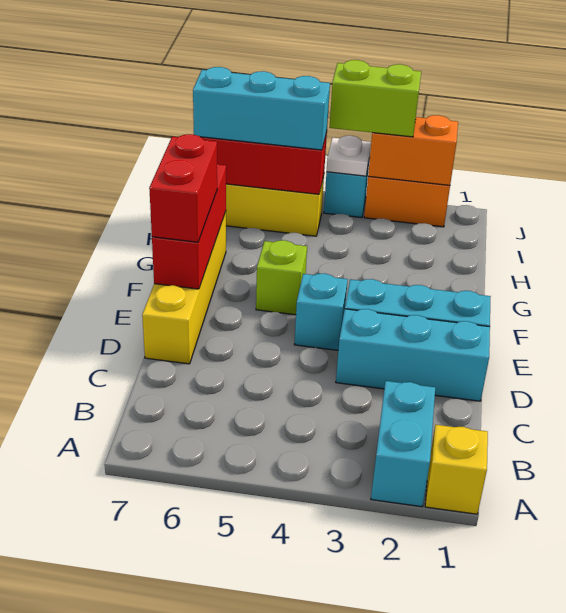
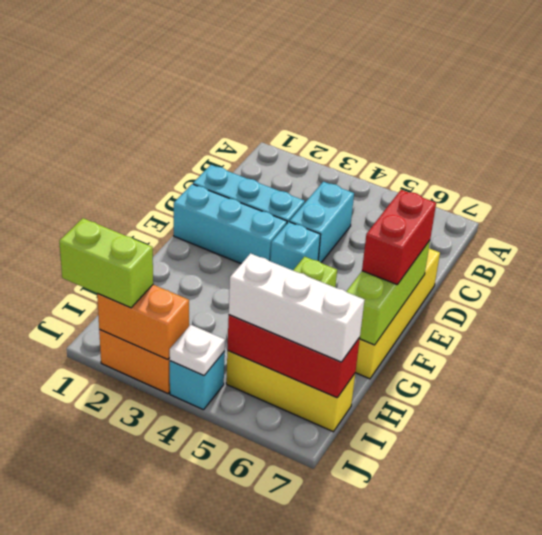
yellow brick A1 level 1 -> none
cyan brick A2:B2 level 1 -> cyan brick C4:D4 level 1
red brick E7:G7 level 2 -> lime brick E7:G7 level 2
cyan brick I5:I7 level 3 -> white brick I5:I7 level 3
lime brick J3:J4 level 3 -> lime brick J1:J2 level 3

